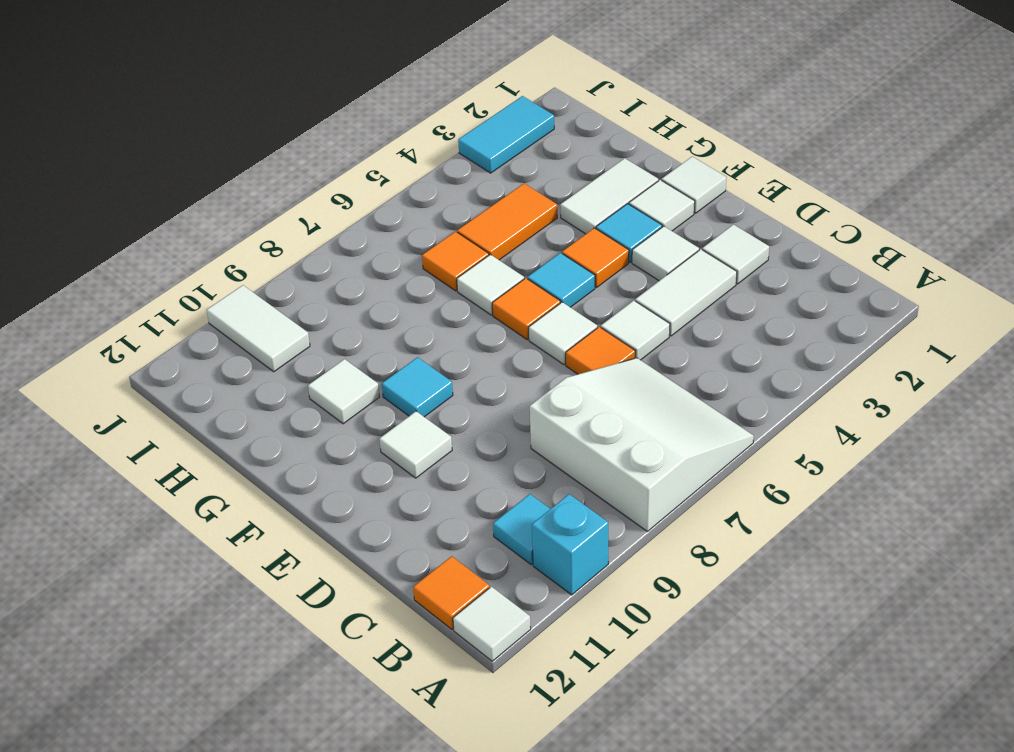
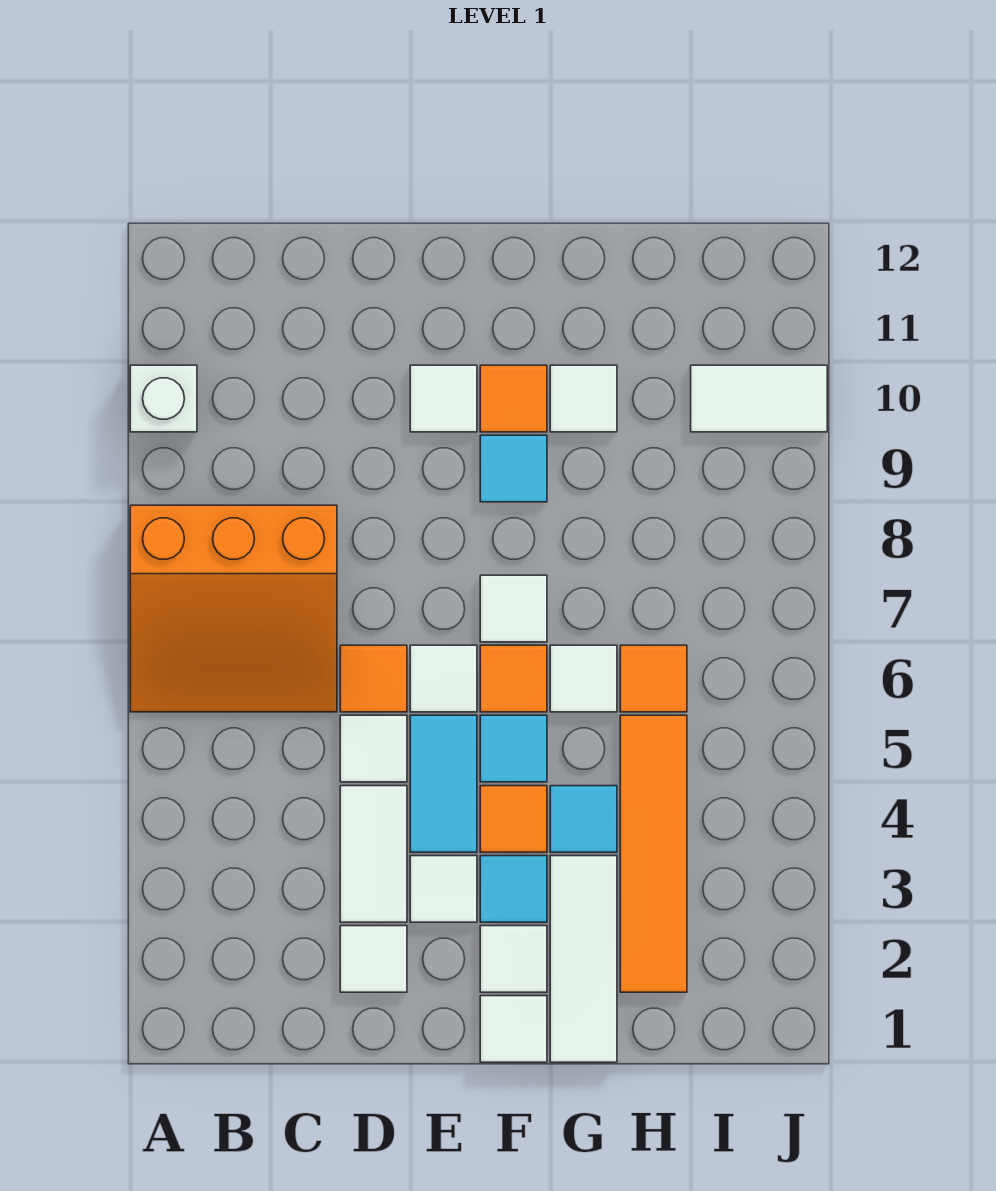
white slope A6:C8 level 1 top 8 -> orange slope A6:C8 level 1 top 8
cyan brick A10 level 1 -> white brick A10 level 1
white tile A12 level 1 -> white tile F7 level 1
cyan tile B10 level 1 -> cyan tile G4 level 1
orange tile B12 level 1 -> orange tile F10 level 1
white tile G2:G3 level 1 -> white tile G1:G3 level 1
orange tile H4:H5 level 1 -> orange tile H2:H5 level 1
cyan tile J2:J3 level 1 -> cyan tile E4:E5 level 1

